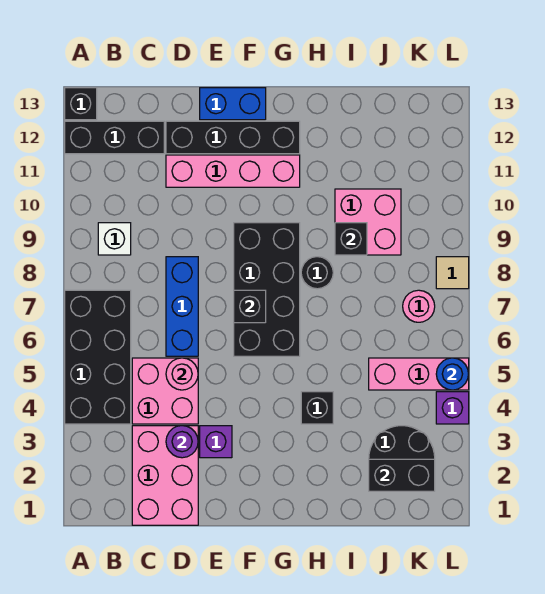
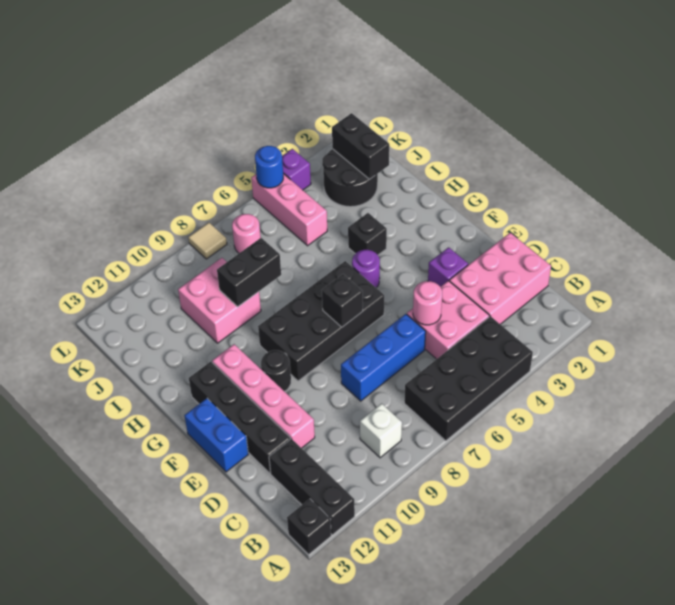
purple round brick D3 level 2 -> purple round brick G5 level 1
black round brick H8 level 1 -> black round brick F10 level 1
black brick I9 level 2 -> black brick I8:I9 level 2

